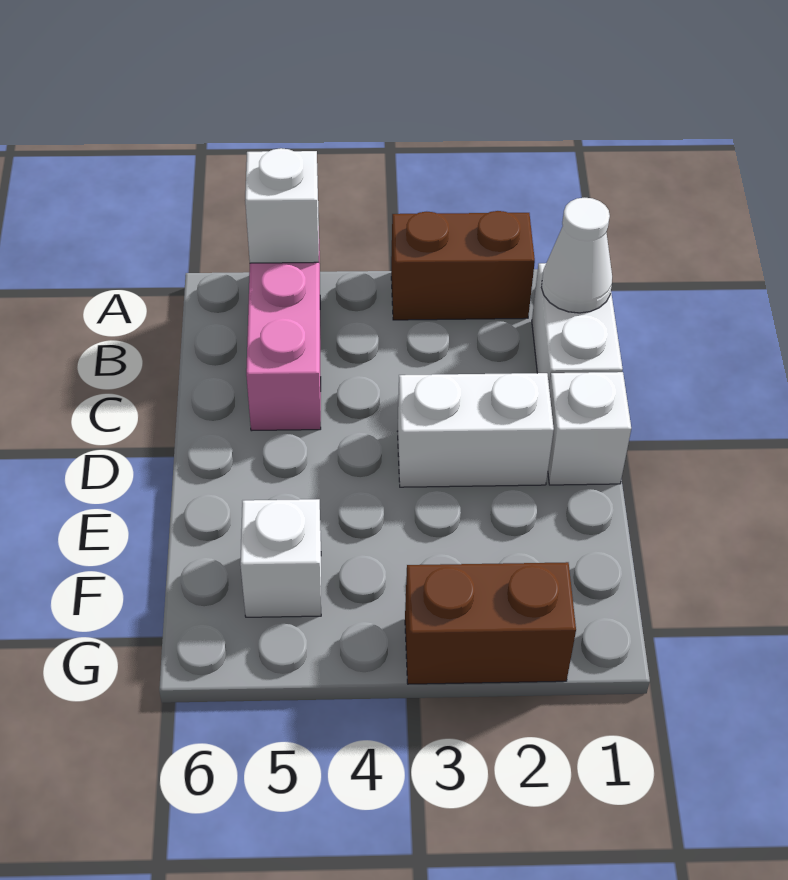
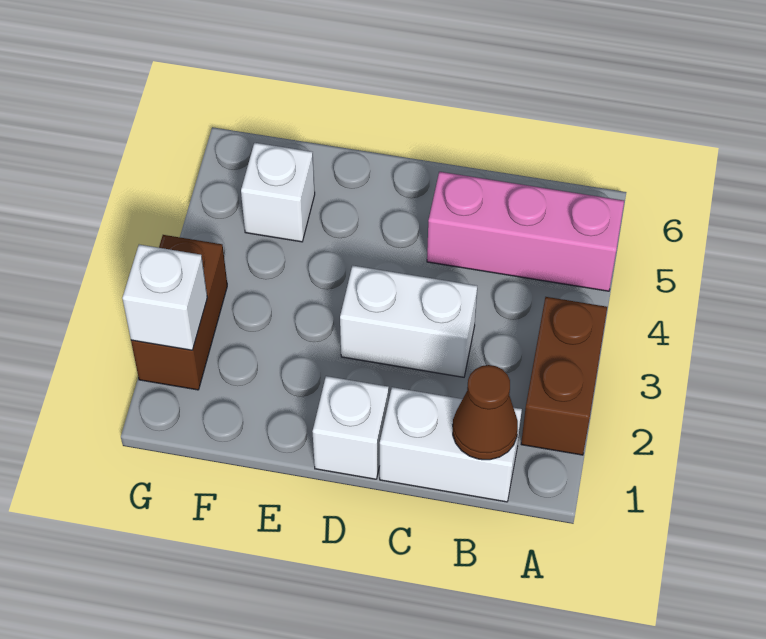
white brick A5 level 2 -> white brick G2 level 2
white cone B1 level 2 -> brown cone B1 level 2
white brick D2:D3 level 1 -> white brick C3:D3 level 1

